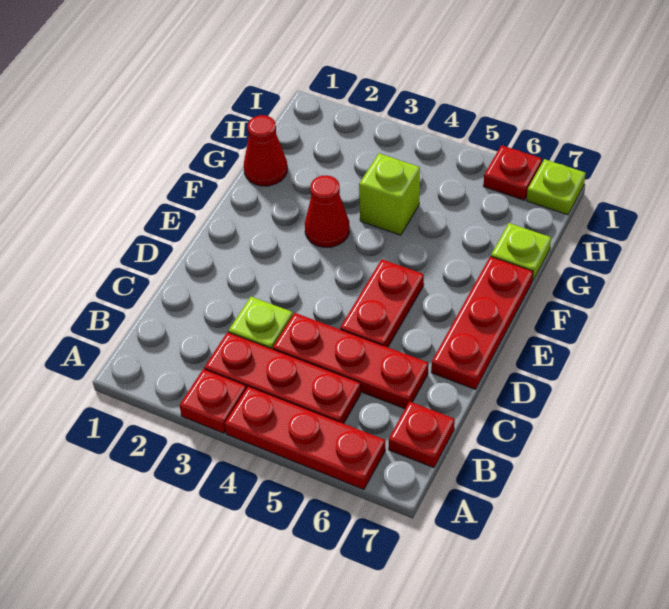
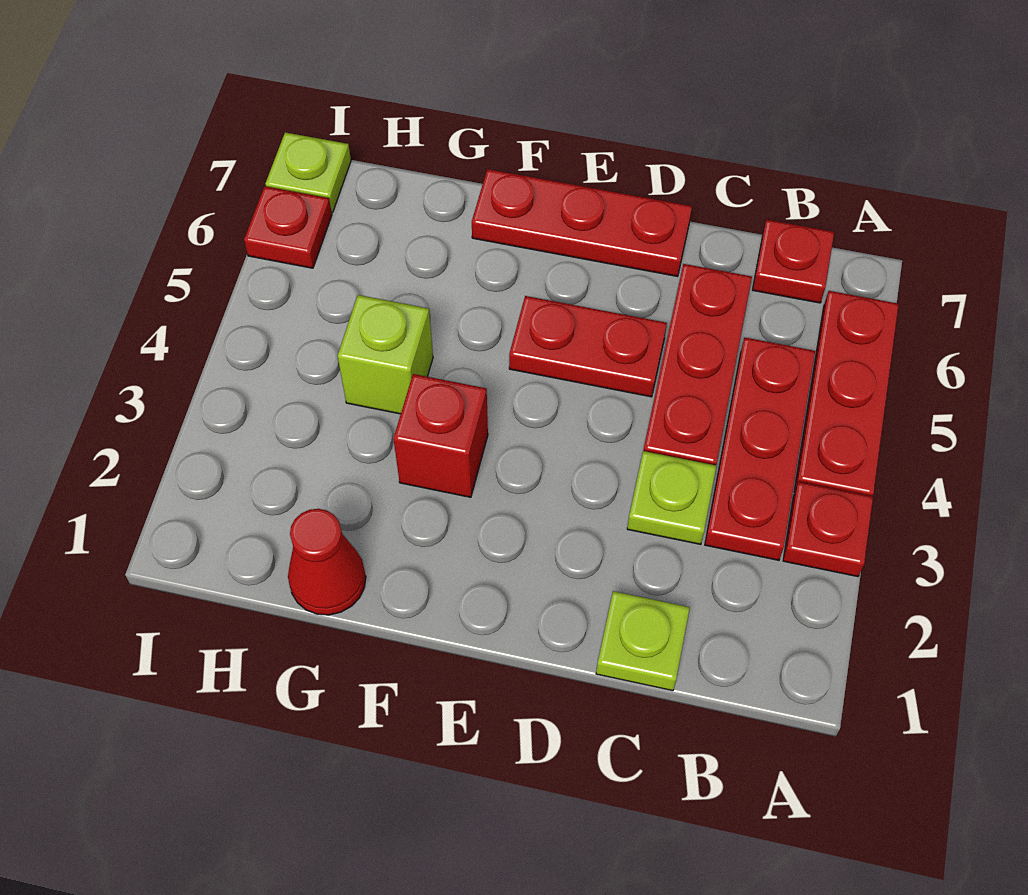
red cone F3 level 1 -> red brick F3 level 1
lime plate G7 level 1 -> lime plate C1 level 1

